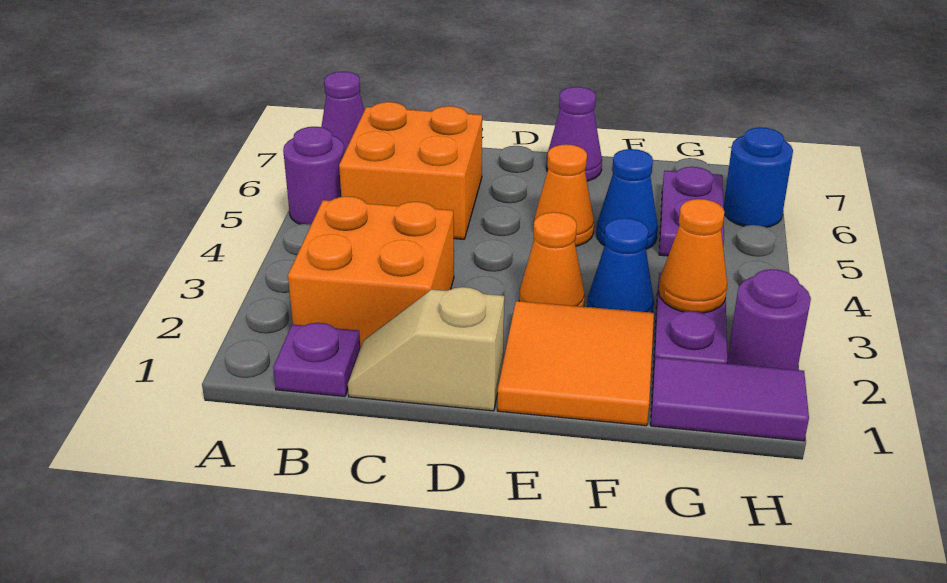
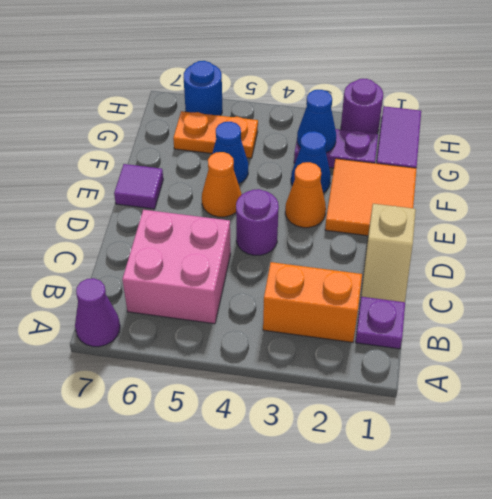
purple round brick A5 level 1 -> purple round brick D4 level 1
orange brick B2:C3 level 1 -> orange brick B2:B3 level 1
orange brick B5:C6 level 1 -> pink brick B5:C6 level 1
purple cone E7 level 1 -> purple tile E7 level 1
orange cone G3 level 2 -> blue cone G3 level 2
purple plate G5:G6 level 1 -> orange plate G5:G6 level 1

